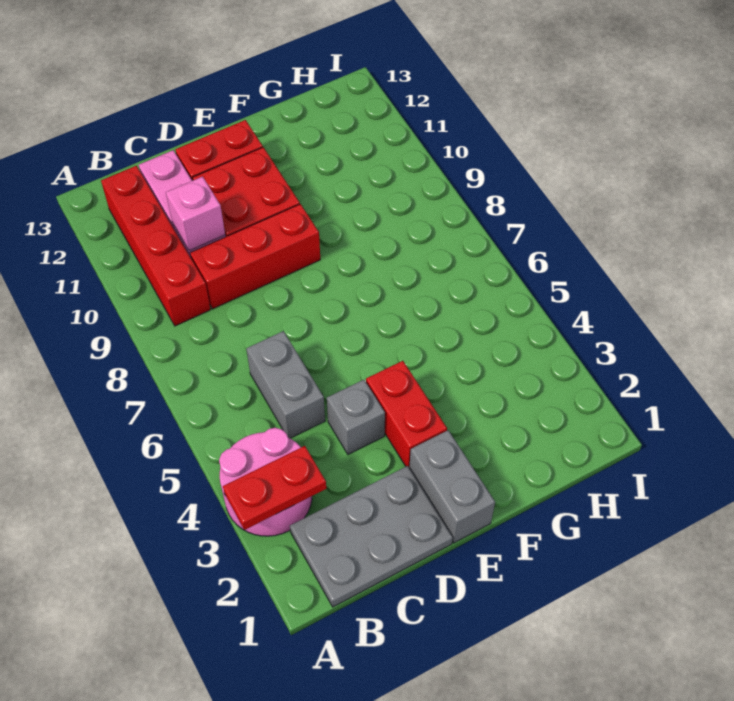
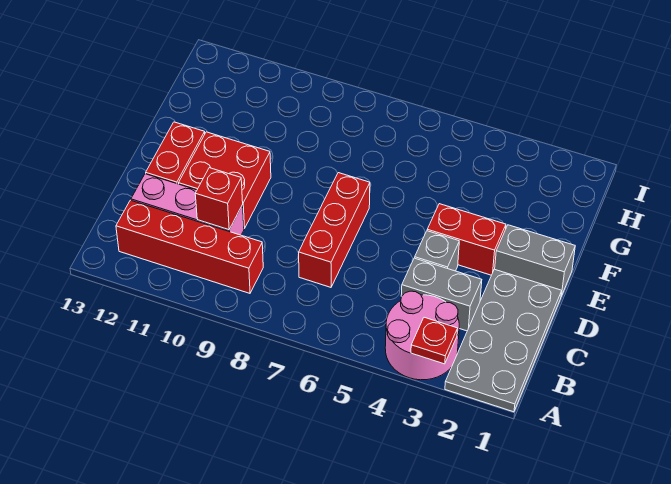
red plate A3:B3 level 2 -> red plate A3 level 2
grey plate B1:D2 level 1 -> grey plate A1:D2 level 1
grey brick C5:C6 level 1 -> grey brick C3:C4 level 1
red brick C9:E9 level 1 -> red brick C7:E7 level 1
pink brick C10 level 2 -> red brick C10 level 2

